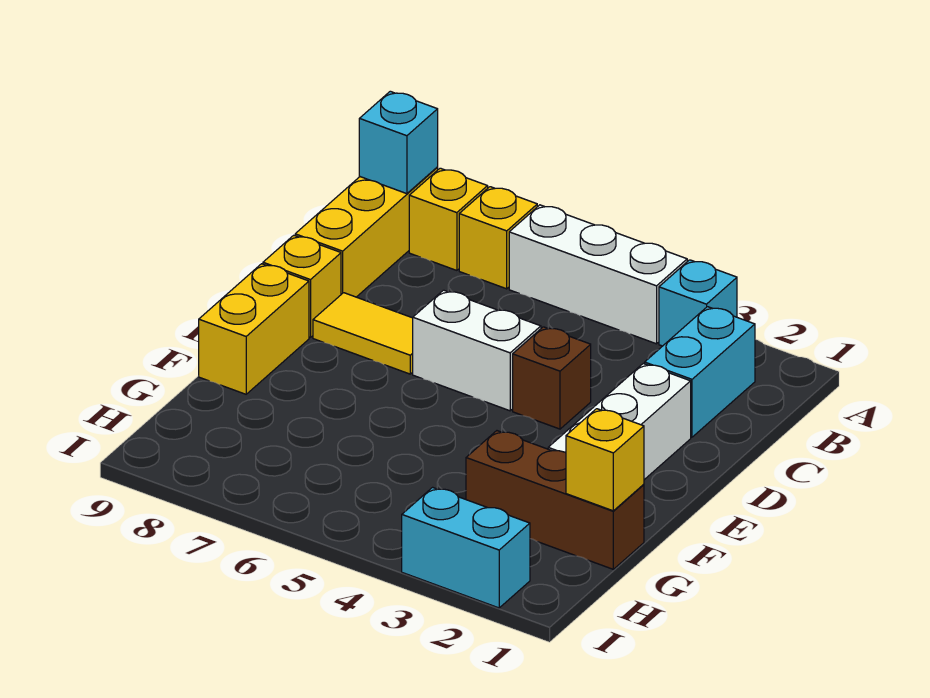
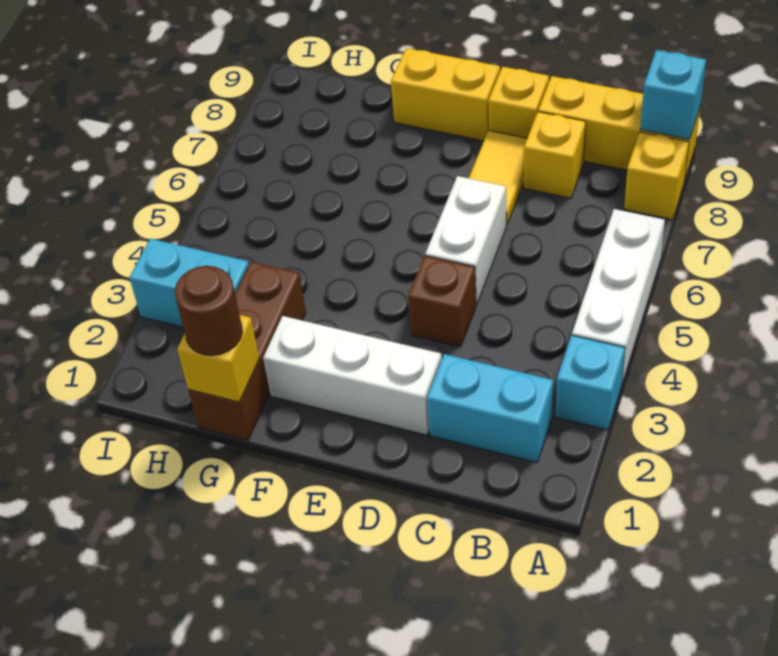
yellow brick A7 level 1 -> yellow brick C8 level 1
none -> brown round brick G1 level 3
cyan brick I2:I3 level 1 -> cyan brick H3:I3 level 1

